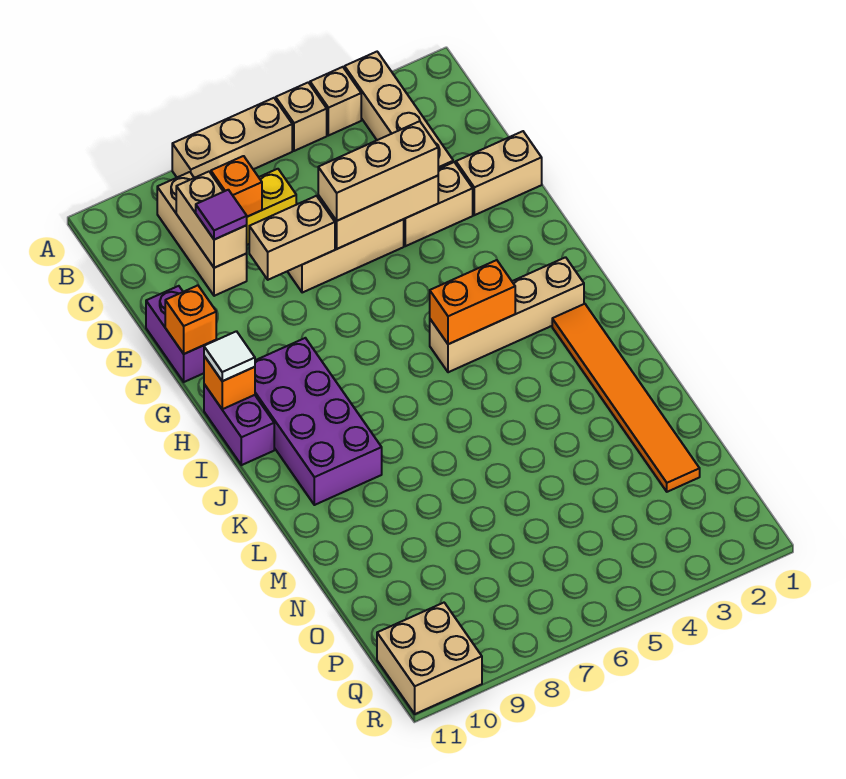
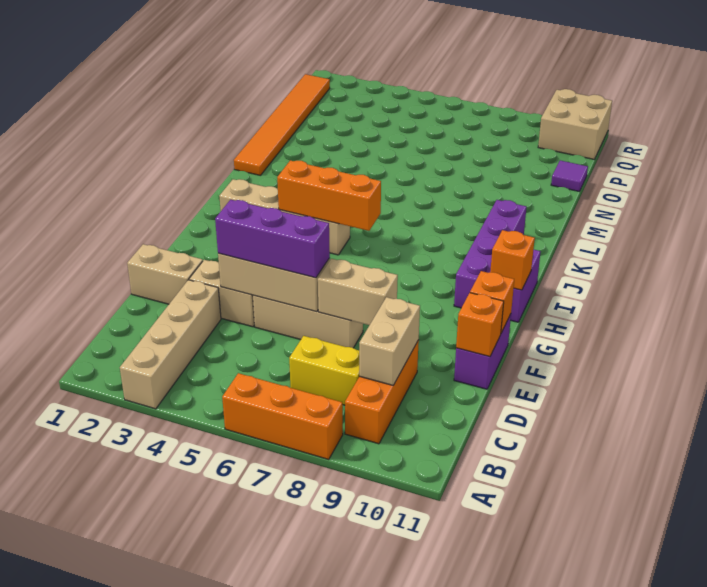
tan brick A4 level 1 -> none
tan brick A5 level 1 -> none
tan brick A6:A8 level 1 -> orange brick A6:A8 level 1
tan brick B9:D9 level 1 -> orange brick B9:D9 level 1
orange brick C8 level 2 -> orange brick E11 level 2
purple tile D9 level 3 -> purple tile O11 level 1
tan brick E4:E6 level 3 -> purple brick E4:E6 level 3
purple brick H9:K10 level 1 -> purple brick H10:K10 level 1
white tile H11 level 3 -> none
orange brick I4:I5 level 2 -> orange brick I4:I6 level 2
orange tile J2:O2 level 1 -> orange tile L1:Q1 level 1

